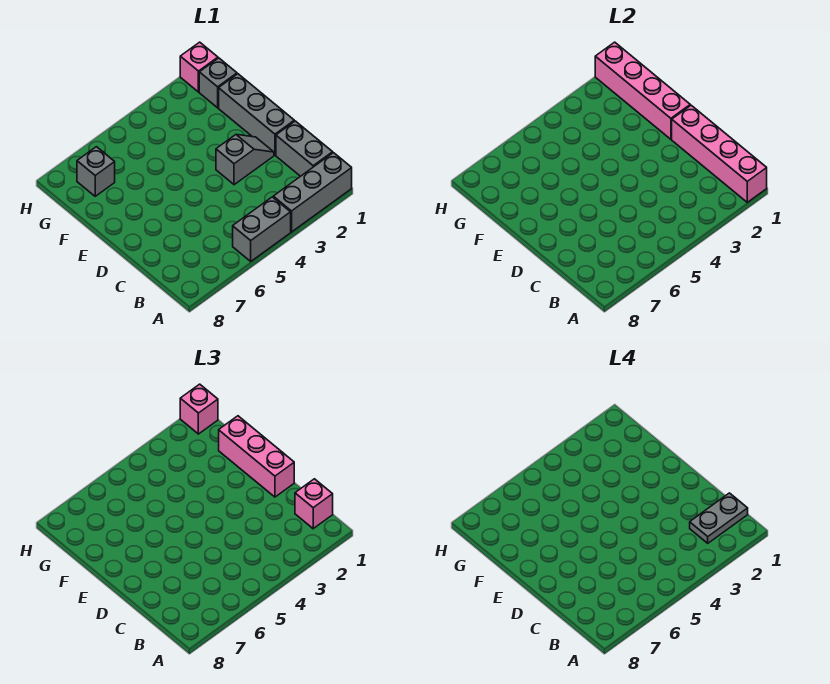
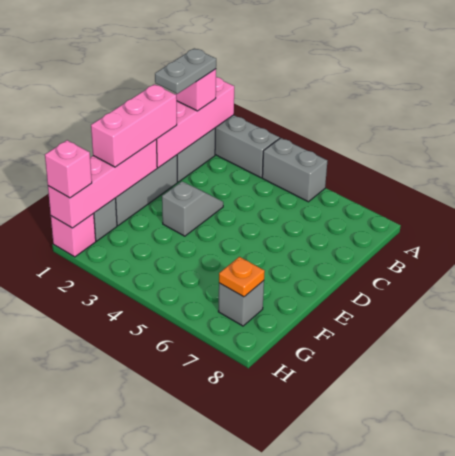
grey plate B1:B2 level 4 -> grey plate B1:C1 level 4
grey slope D2:D3 level 1 top 3 -> grey slope D3:E3 level 1 top E
none -> orange plate G7 level 2

